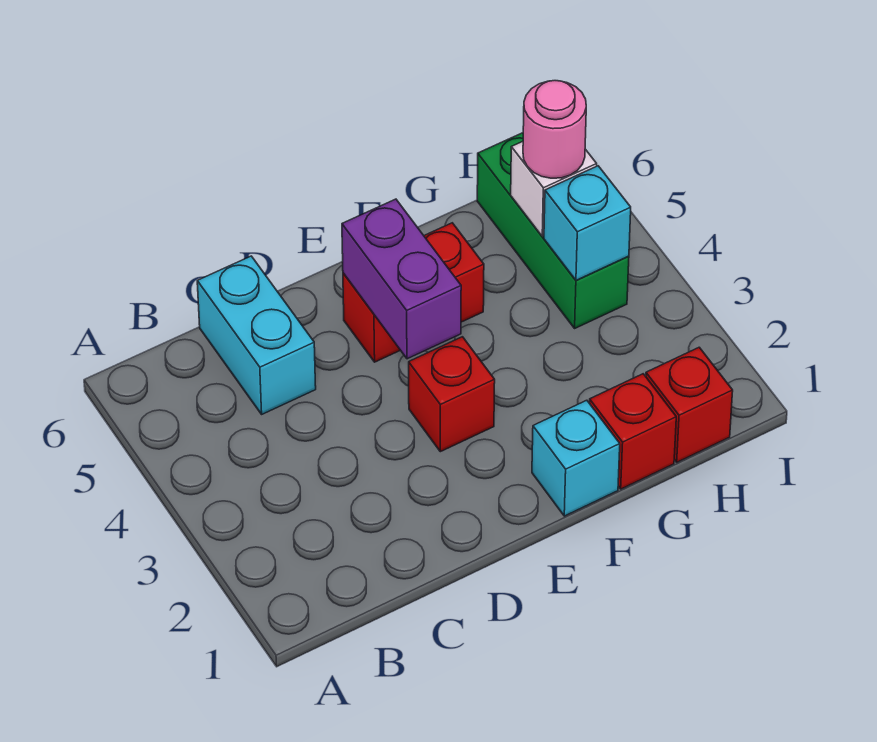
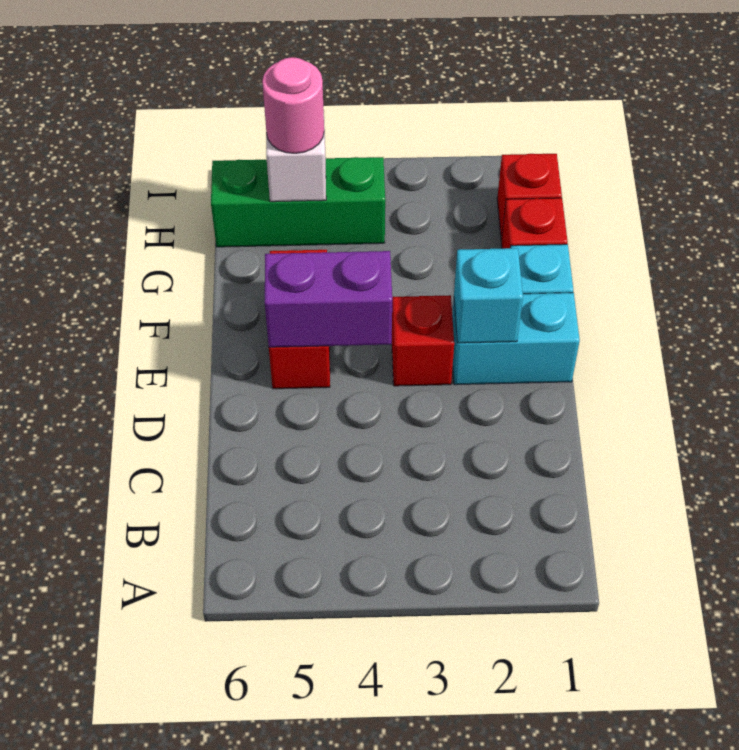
cyan brick C5:C6 level 1 -> cyan brick E1:E2 level 1
cyan brick H4 level 2 -> cyan brick E2 level 2

